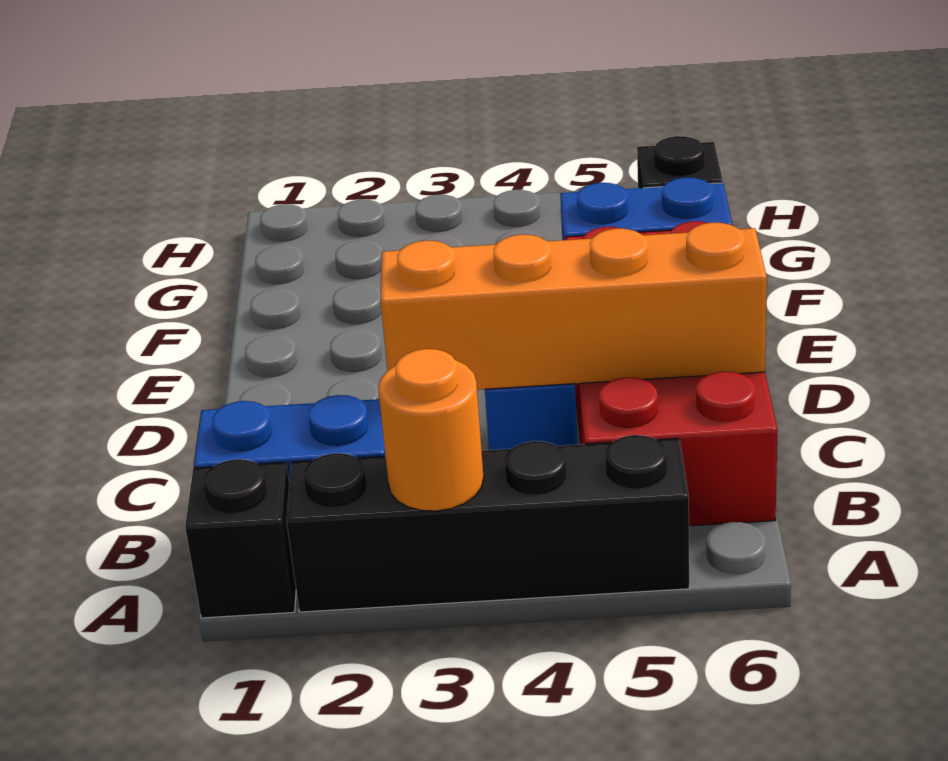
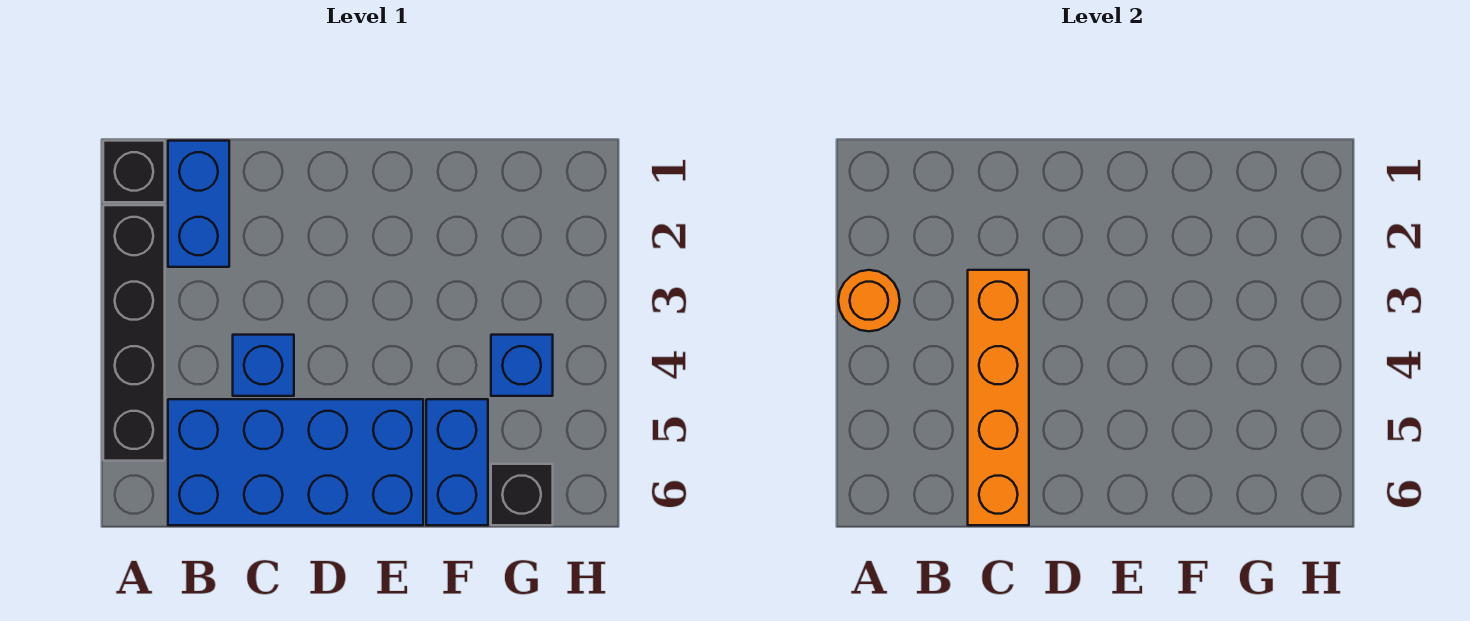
red brick B5:E6 level 1 -> blue brick B5:E6 level 1
none -> blue brick G4 level 1

